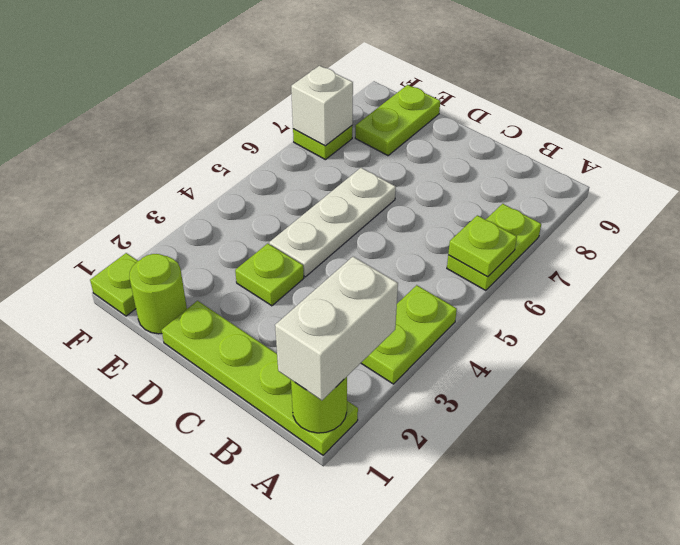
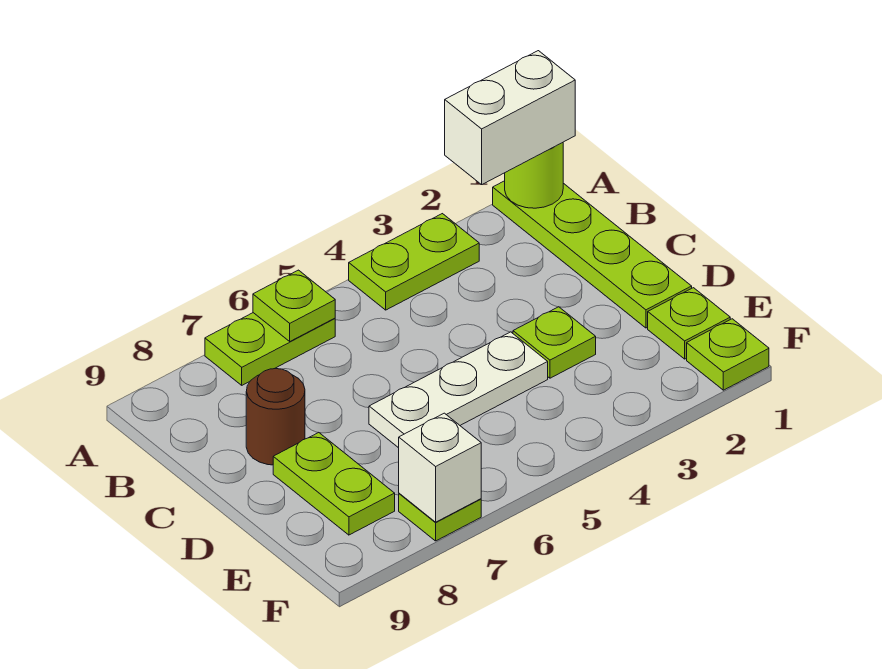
none -> brown round brick C8 level 1
lime round brick E1 level 1 -> lime plate E1 level 1
lime plate E8:E9 level 1 -> lime plate D8:E8 level 1

